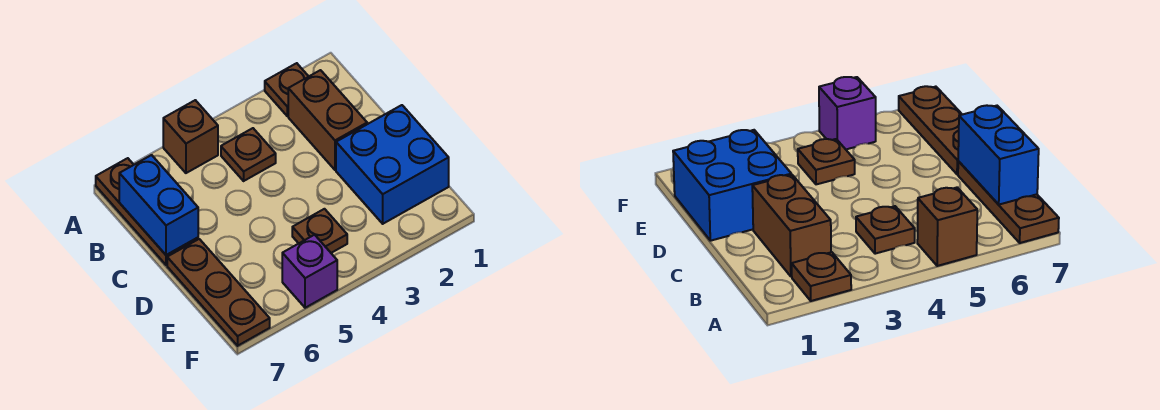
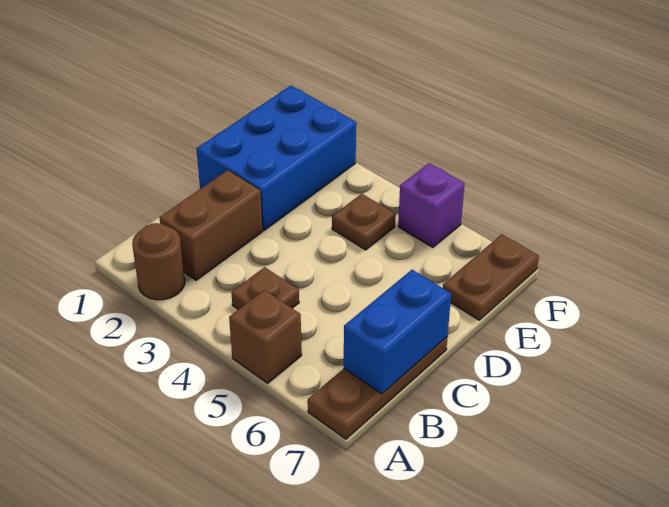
brown plate A2 level 1 -> brown round brick A2 level 1
blue brick D1:E2 level 1 -> blue brick D1:F2 level 1
brown plate D7:F7 level 1 -> brown plate E7:F7 level 1

